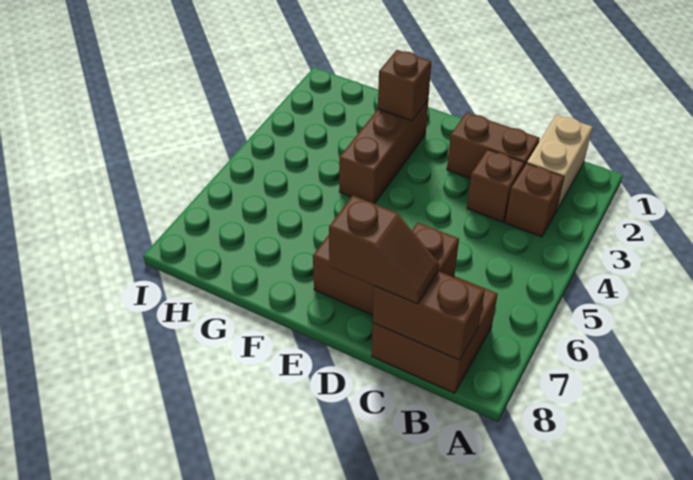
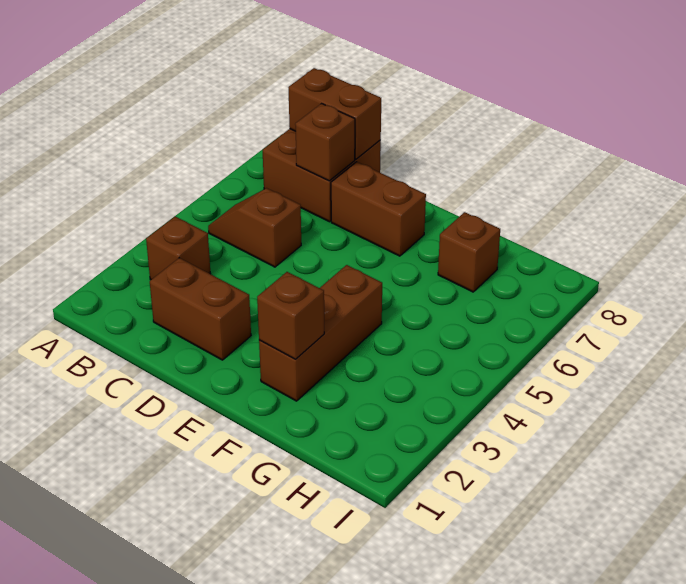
tan brick B1:B2 level 1 -> none
brown brick C3 level 1 -> brown brick G7 level 1
brown slope C8:D8 level 3 top D -> brown slope B5:C5 level 1 top C

